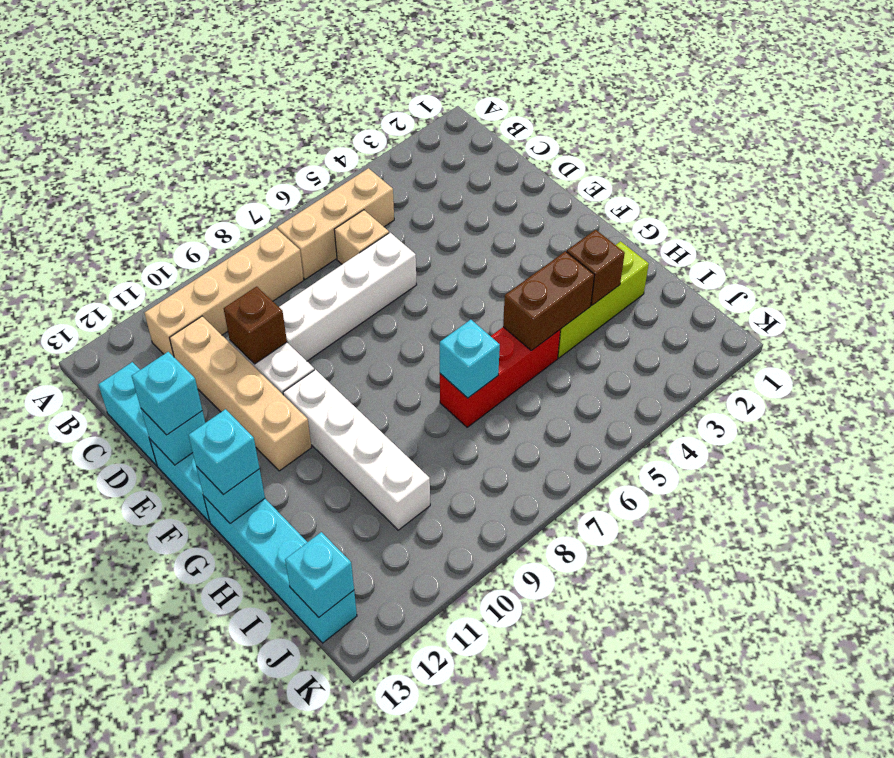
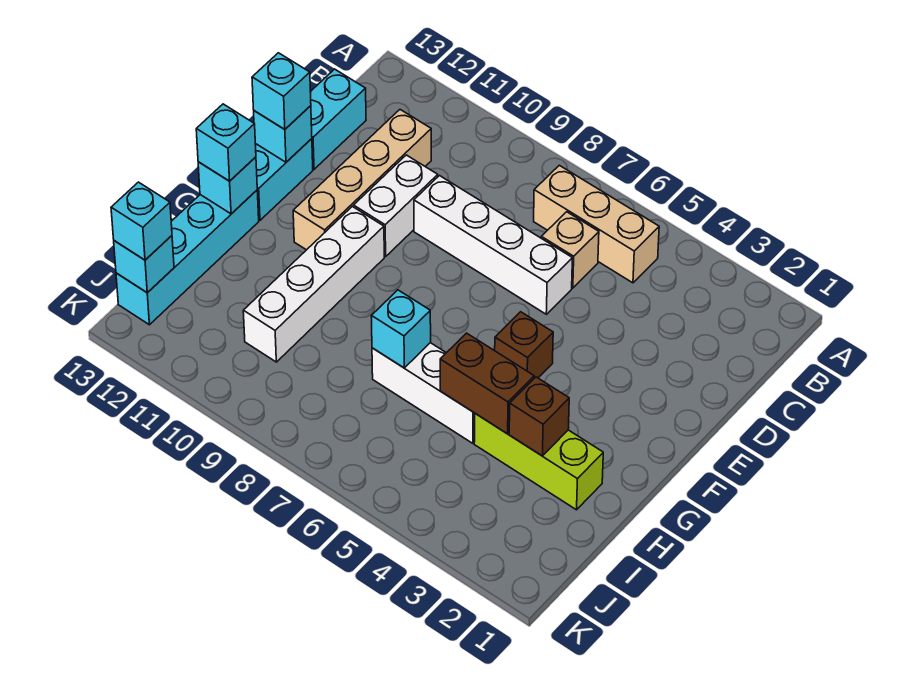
tan brick B8:B11 level 1 -> none
brown brick D10 level 2 -> brown brick F5 level 1
red brick H5:H7 level 1 -> white brick H5:H7 level 1
none -> cyan brick J13 level 3

